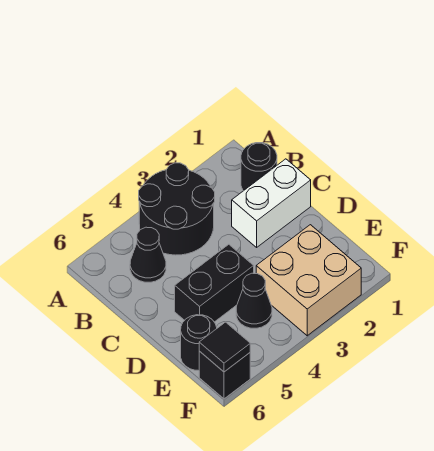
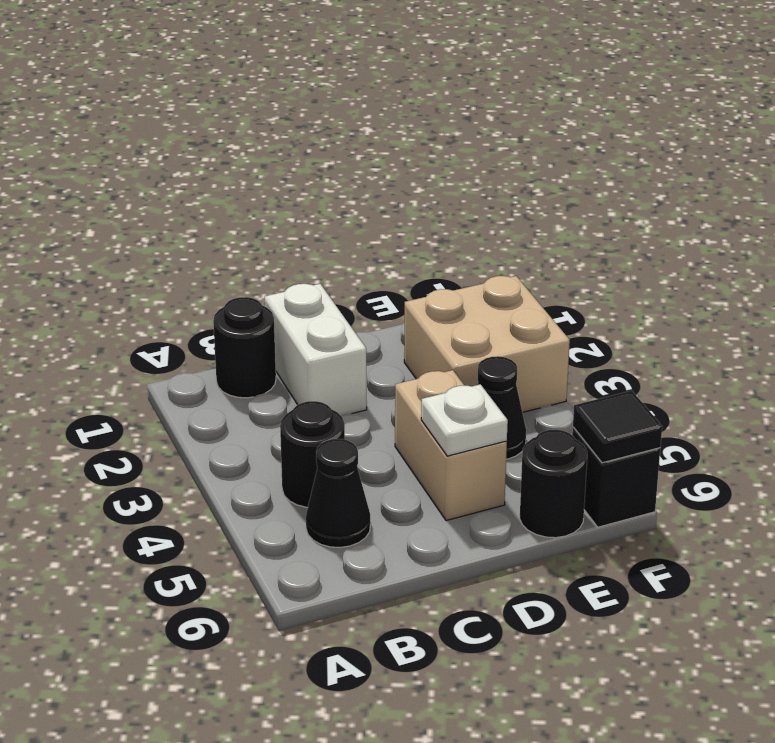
black round brick A3:B4 level 1 -> black round brick B4 level 1
black brick D4:D5 level 1 -> tan brick D4:D5 level 1
none -> white plate D5 level 2

